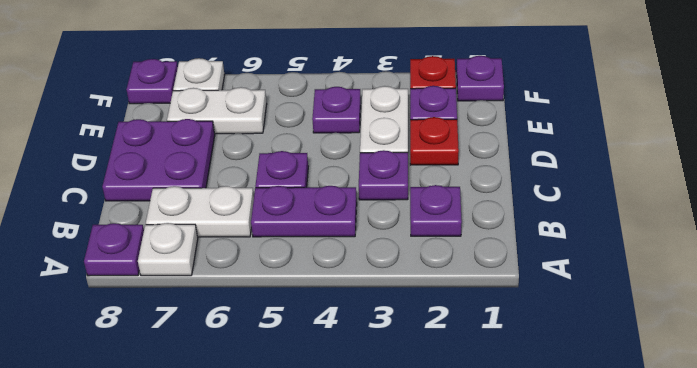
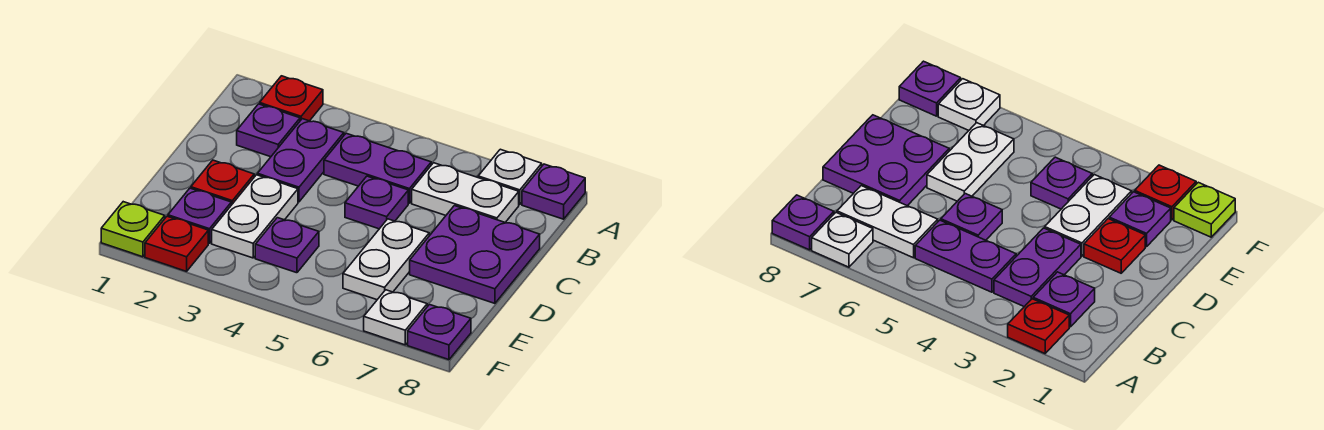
none -> red plate A2 level 1
purple plate C3 level 1 -> purple plate B3:C3 level 1
white plate E6:E7 level 1 -> white plate D6:E6 level 1
purple plate F1 level 1 -> lime plate F1 level 1

